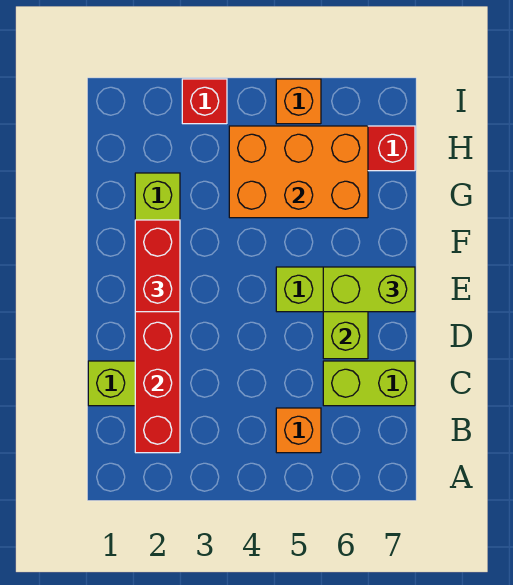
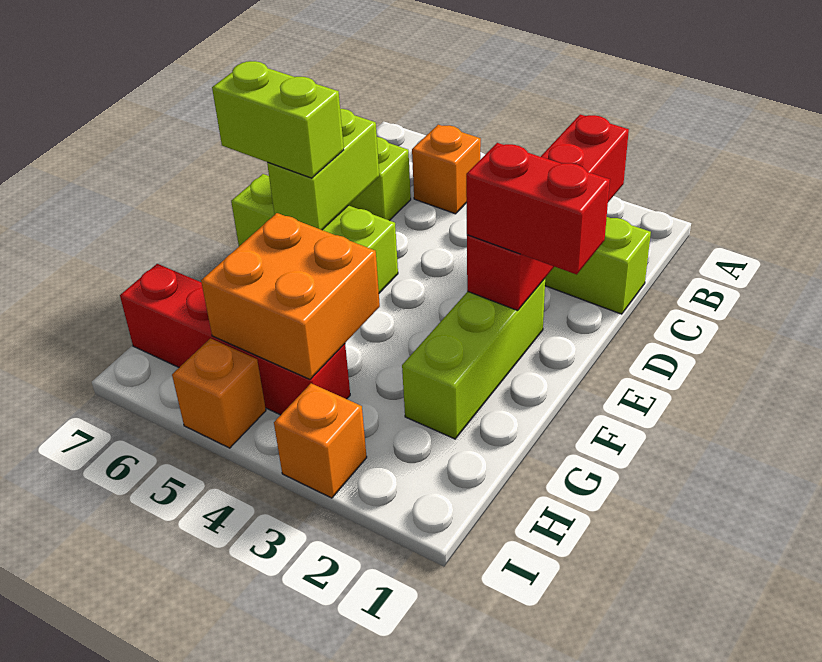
red brick E2:F2 level 3 -> red brick E1:E2 level 3
orange brick G4:H6 level 2 -> orange brick G4:H5 level 2
red brick I3 level 1 -> orange brick I3 level 1

